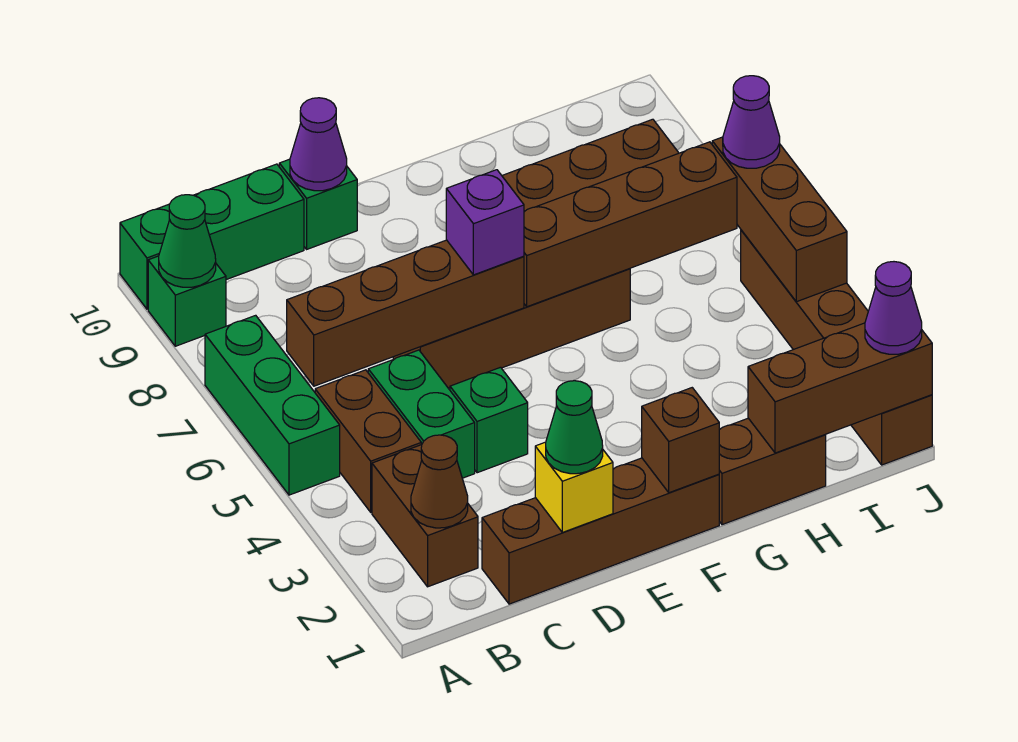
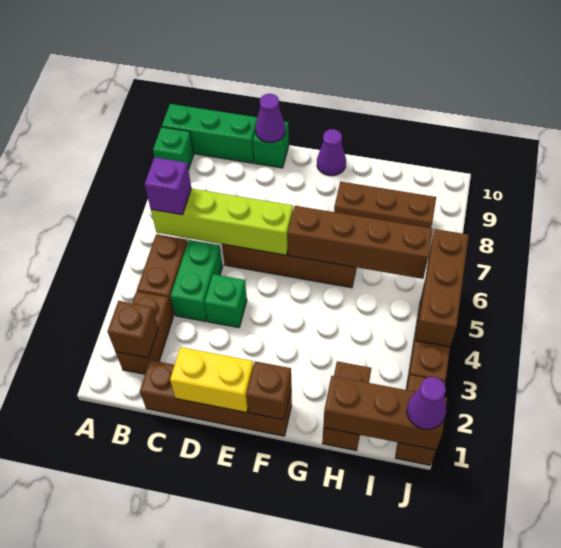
green brick A5:A7 level 1 -> none
green cone A9 level 2 -> none
brown cone B2 level 2 -> brown brick B2 level 2
brown brick B6:E6 level 2 -> lime brick B6:E6 level 2
yellow brick D1 level 2 -> yellow brick D1:E1 level 2
green cone D1 level 3 -> none
purple brick E6 level 3 -> purple brick B6 level 3
brown brick G1:H1 level 1 -> brown brick H1:H2 level 1
purple cone J6 level 3 -> purple cone F10 level 1

